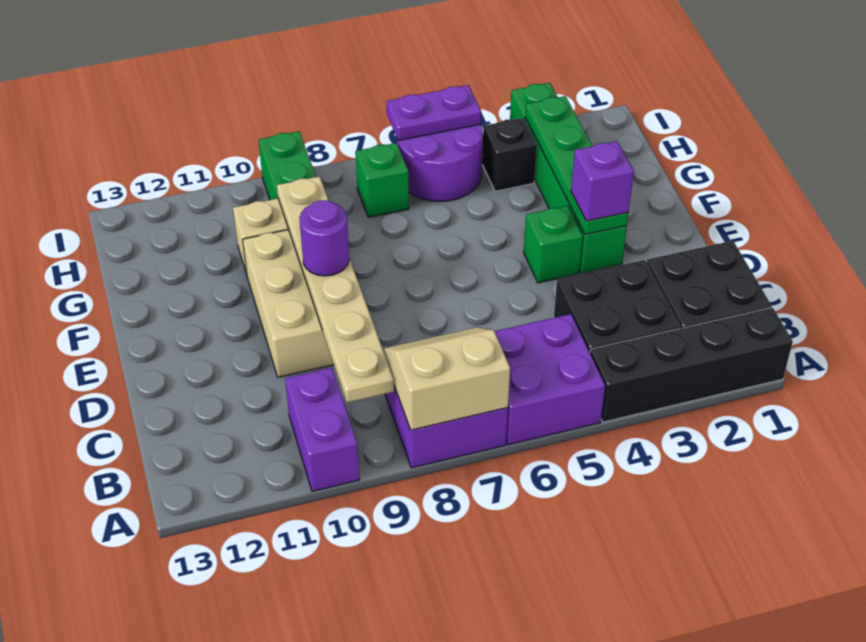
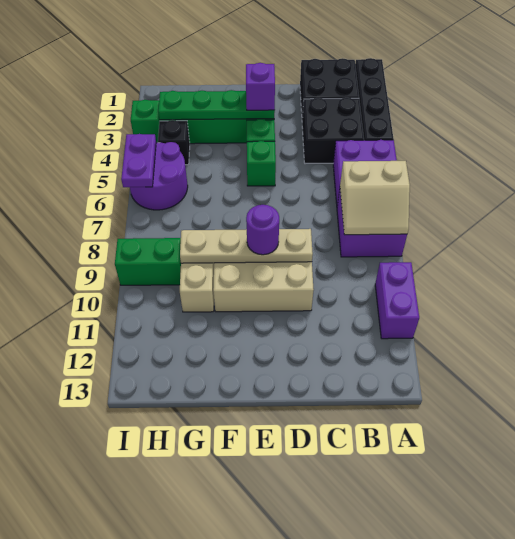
tan slope A7:B8 level 2 top A -> tan slope A7:B8 level 2 top 7
purple brick A10:B10 level 1 -> purple brick A10:A11 level 1
tan plate B9:G9 level 2 -> tan plate D9:G9 level 2
green brick H7 level 1 -> green brick E5 level 1

